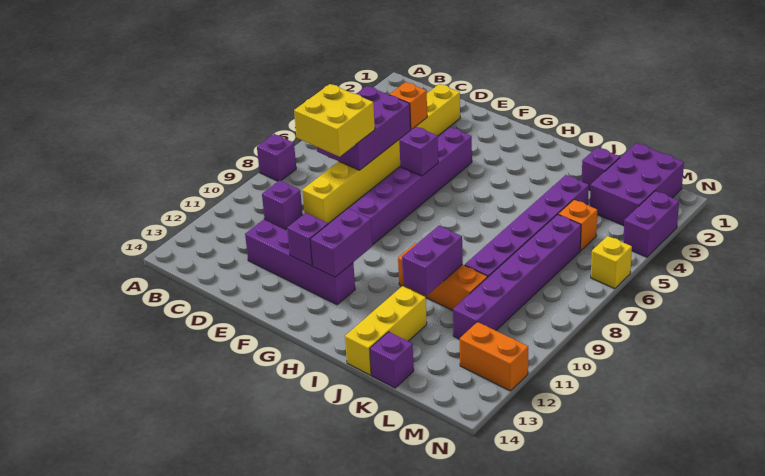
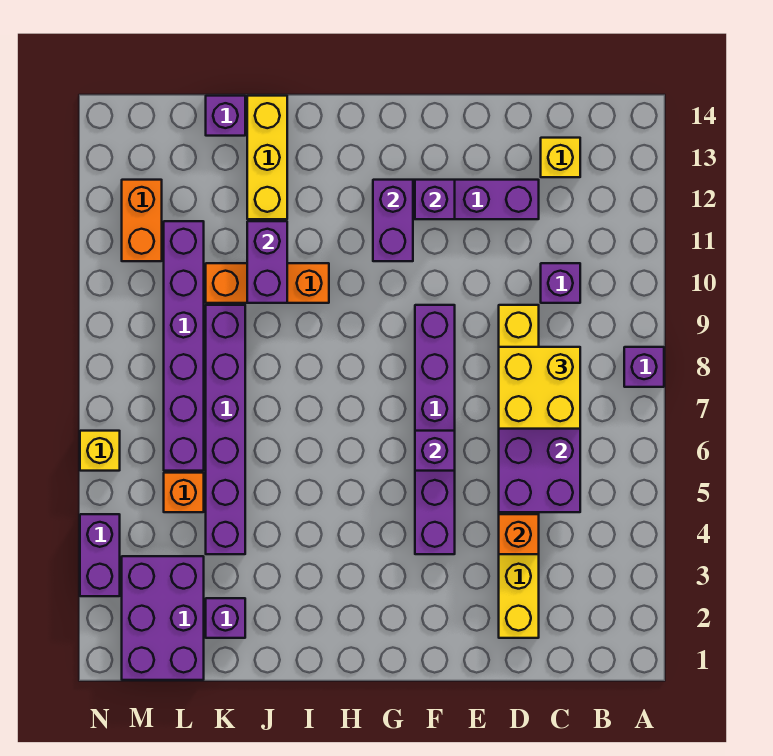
none -> yellow brick C13 level 1
orange brick M12:N12 level 1 -> orange brick M11:M12 level 1

